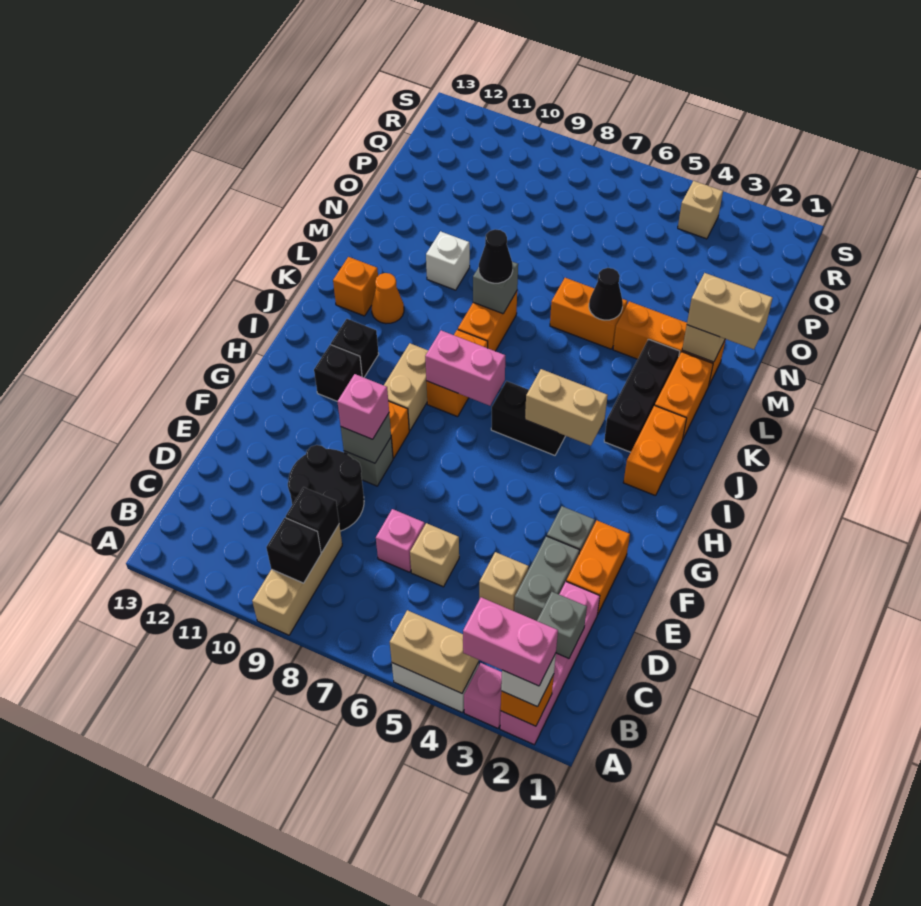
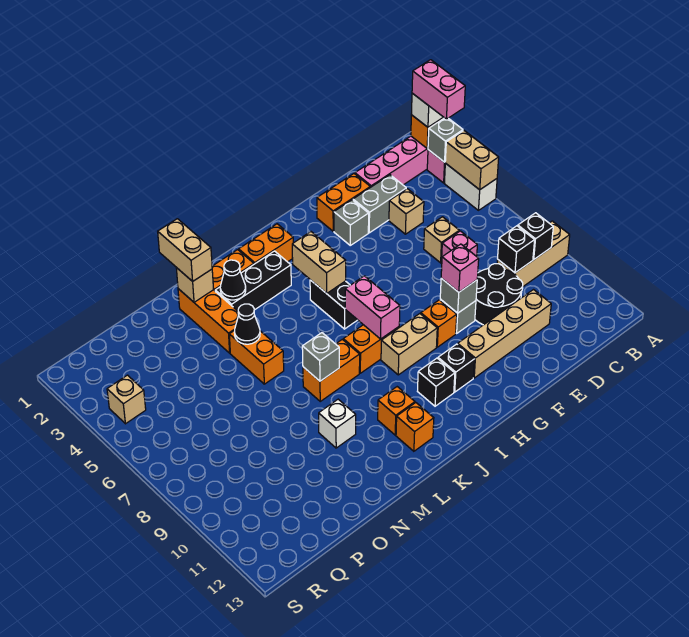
grey brick C2 level 2 -> grey brick A3 level 2
none -> tan brick D11:G11 level 1
orange cone K11 level 1 -> orange brick K11 level 1
black cone L8 level 3 -> black cone L3 level 2

